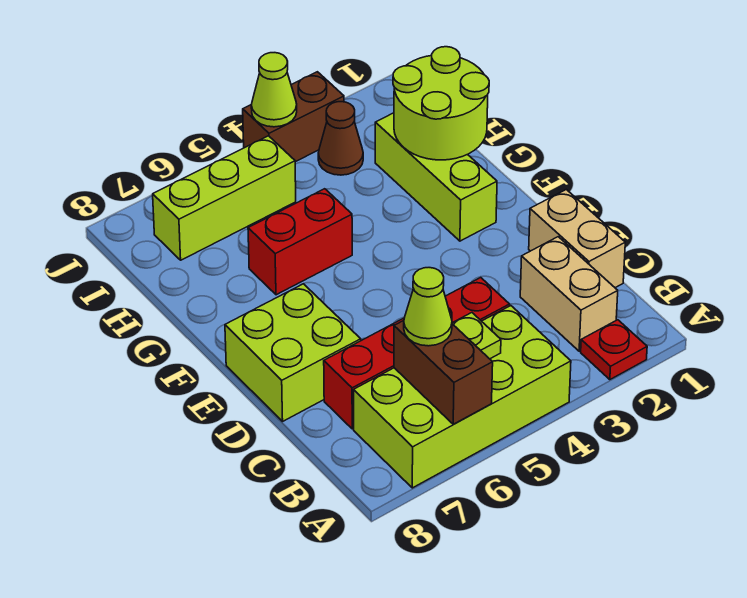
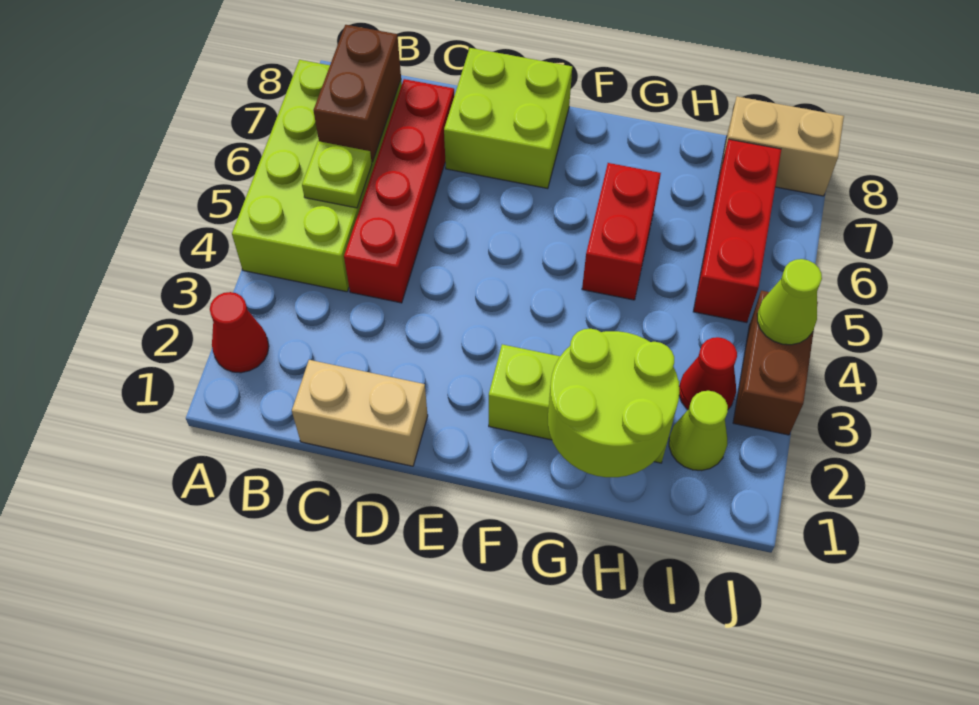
red plate A2 level 1 -> red cone A2 level 1
brown brick A6:B6 level 2 -> brown brick B6:B7 level 2
tan brick B2:C2 level 1 -> tan brick I8:J8 level 1
lime cone B6 level 3 -> lime cone I2 level 1
brown cone I3 level 1 -> red cone I3 level 1
lime brick I5:I7 level 1 -> red brick I5:I7 level 1

